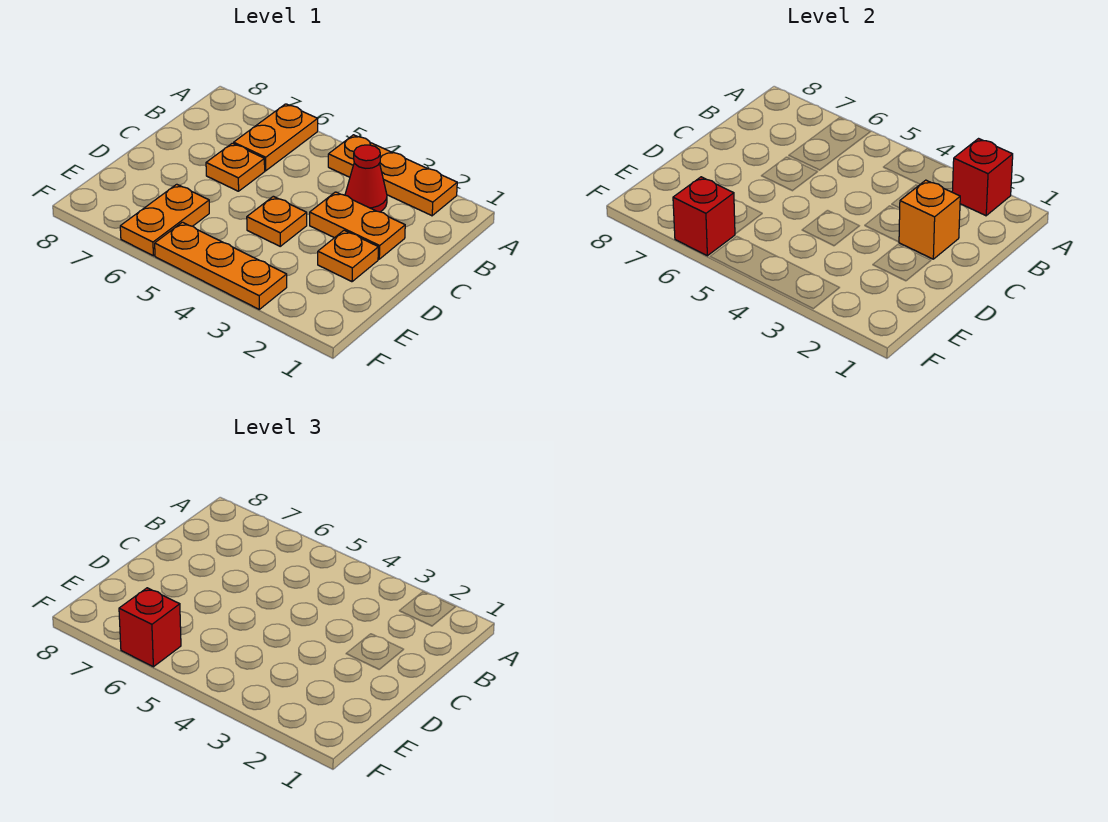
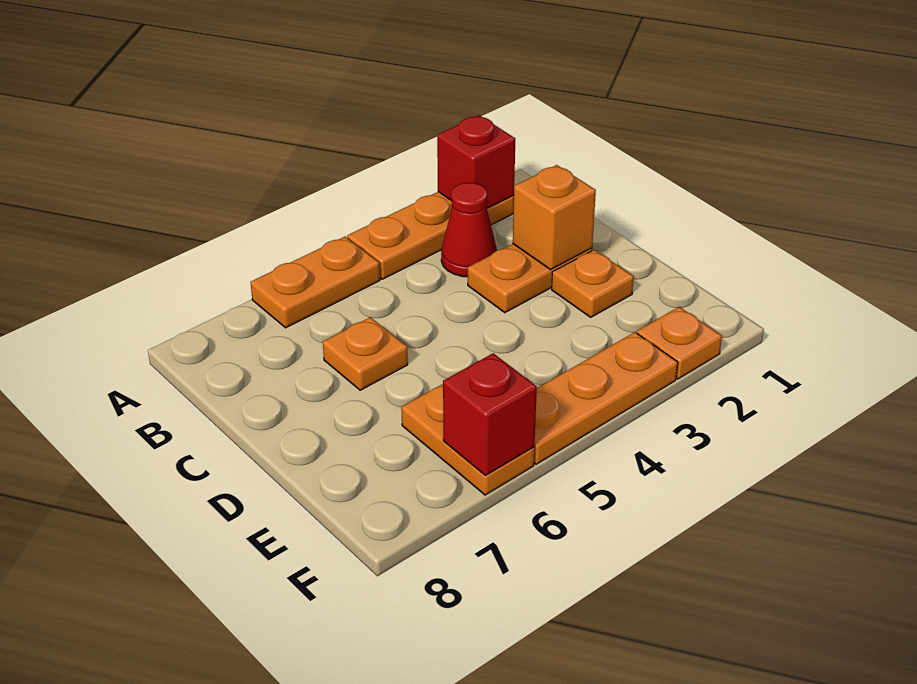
orange plate A6:B6 level 1 -> orange plate A5:A6 level 1
orange plate D4 level 1 -> orange plate F2 level 1
red brick F6 level 3 -> none

